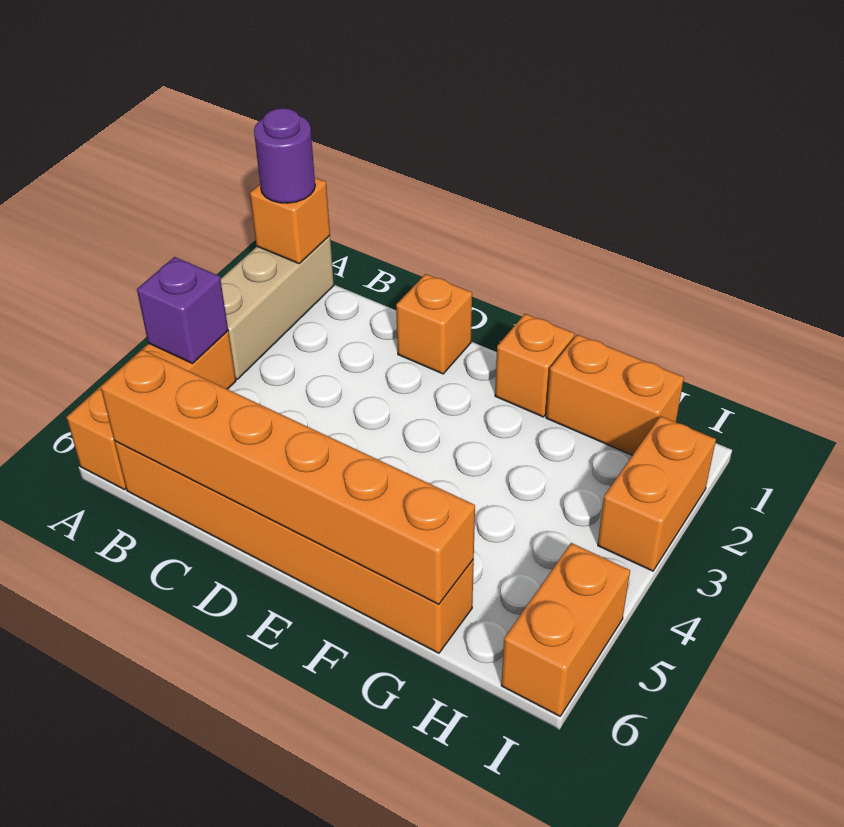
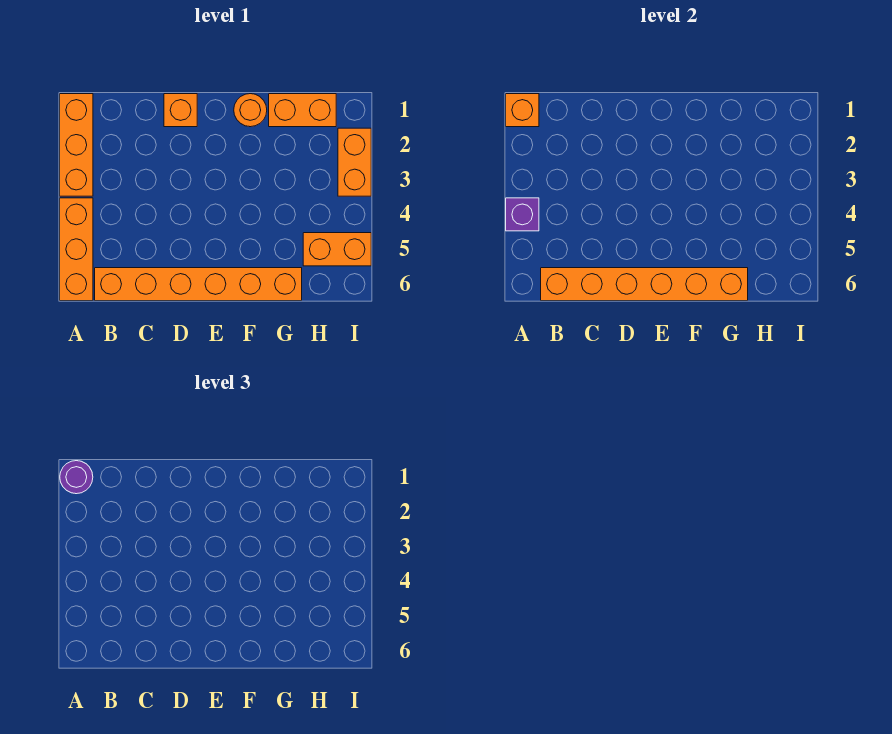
tan brick A1:A3 level 1 -> orange brick A1:A3 level 1
orange brick F1 level 1 -> orange round brick F1 level 1
orange brick I5:I6 level 1 -> orange brick H5:I5 level 1

